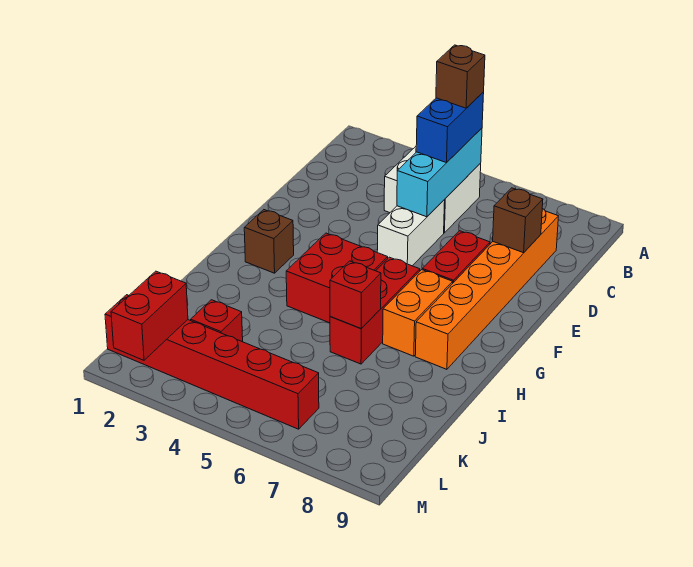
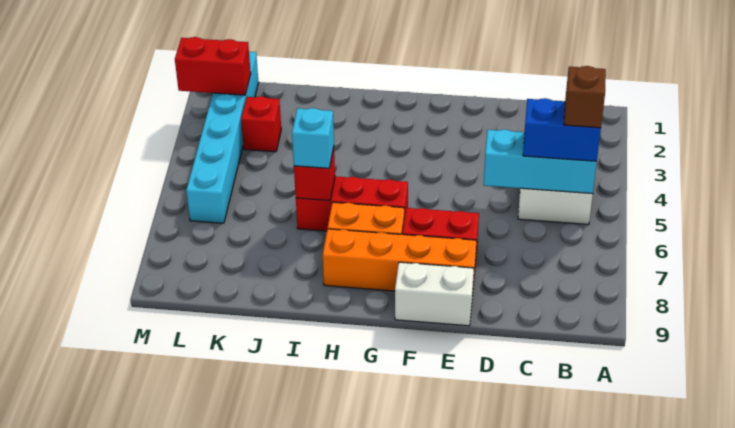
orange brick C8:H8 level 1 -> orange brick E8:H8 level 1
white brick D5:E5 level 1 -> white brick E9:F9 level 1
brown brick D8 level 2 -> none
brown brick G2 level 1 -> none
red brick G4:H5 level 1 -> none
none -> cyan brick I6 level 3
red brick L1:L6 level 1 -> cyan brick L1:L6 level 1

